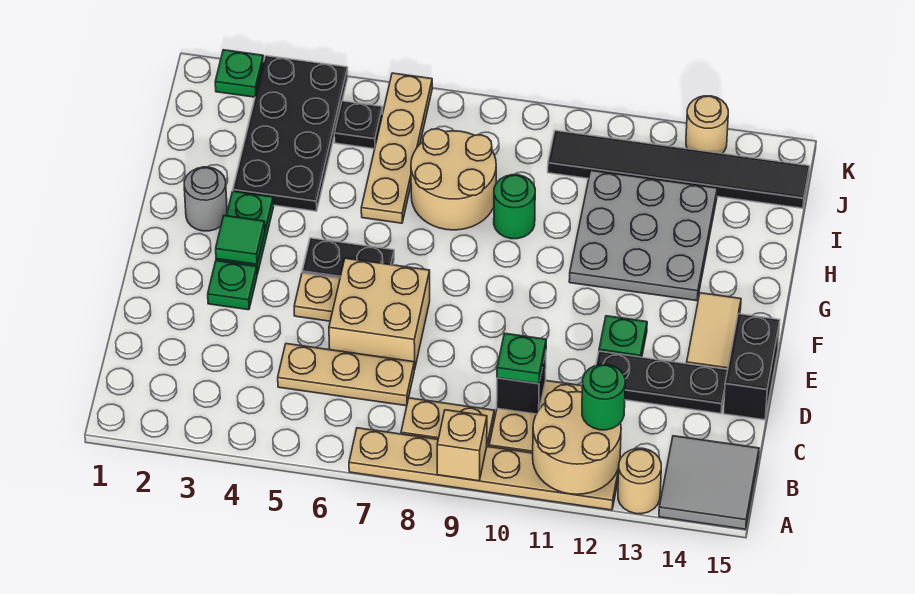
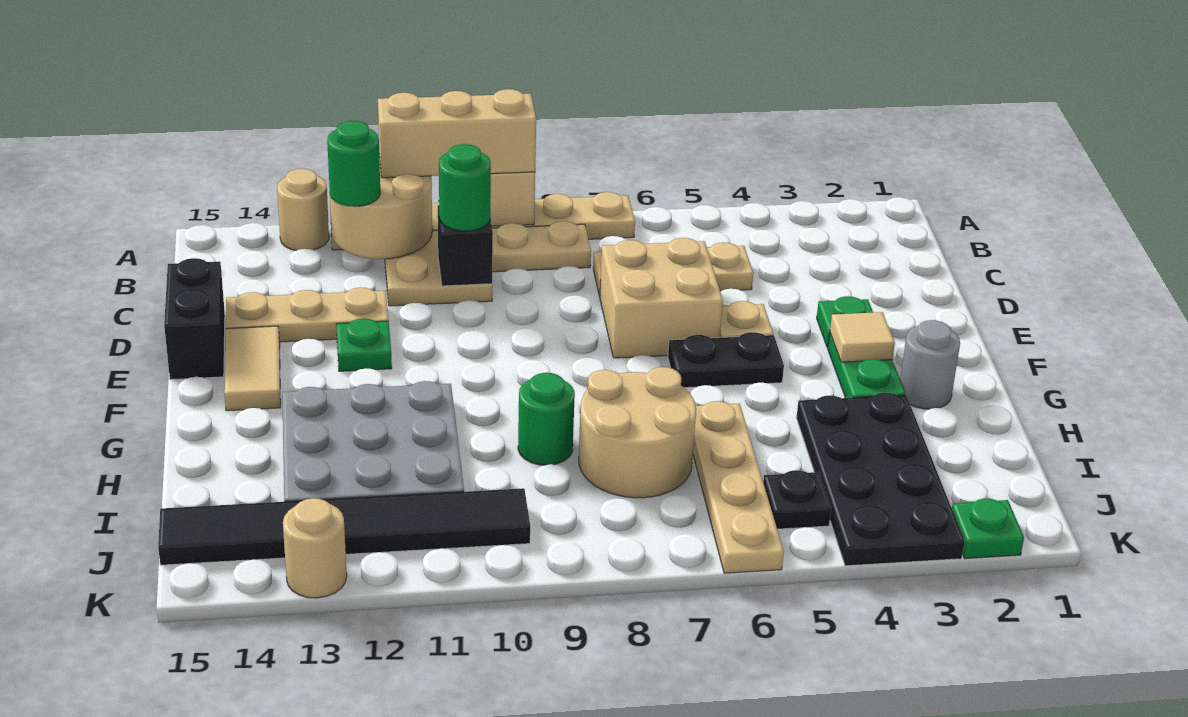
none -> tan brick A9:A11 level 3
grey tile A14:B15 level 1 -> none
green plate C10 level 3 -> green round brick C10 level 3
black plate D12:D14 level 1 -> tan plate D12:D14 level 1
green tile F3 level 2 -> tan tile F3 level 2

